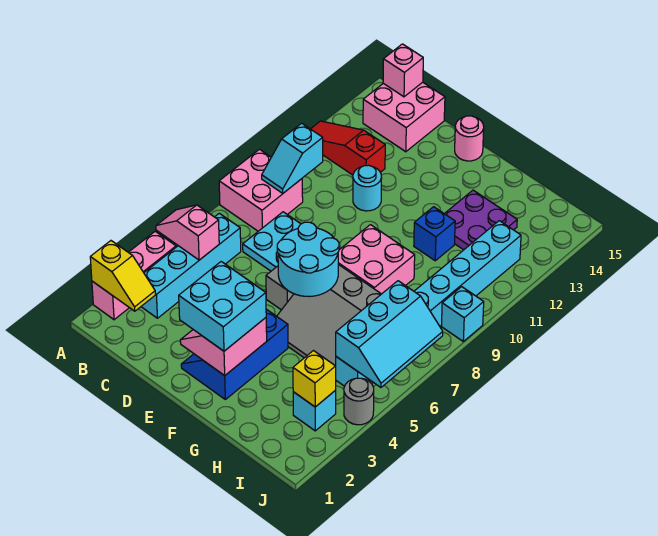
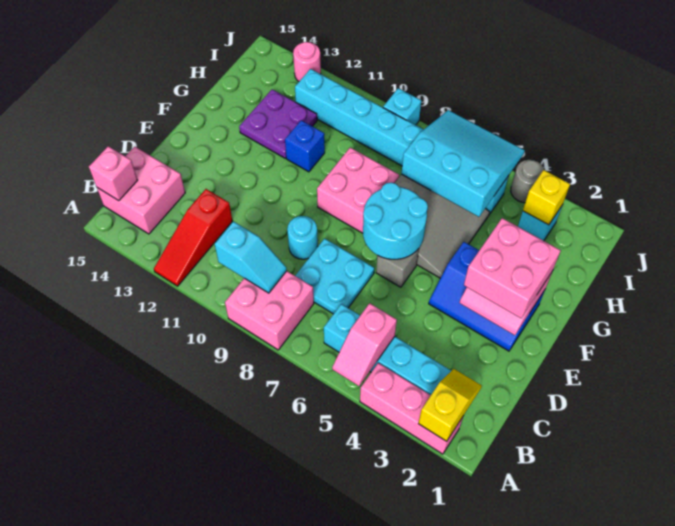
cyan round brick D11 level 1 -> cyan round brick D9 level 1
cyan brick E2:F3 level 3 -> pink brick E2:F3 level 3
pink round brick E15 level 1 -> pink round brick J13 level 1
cyan slope I5:J7 level 2 top I -> cyan slope H5:J7 level 2 top H

